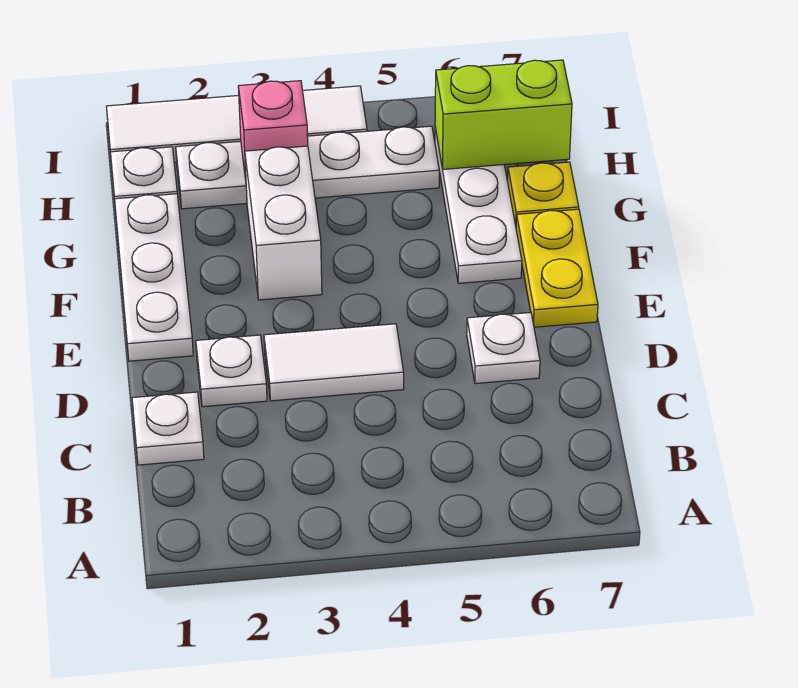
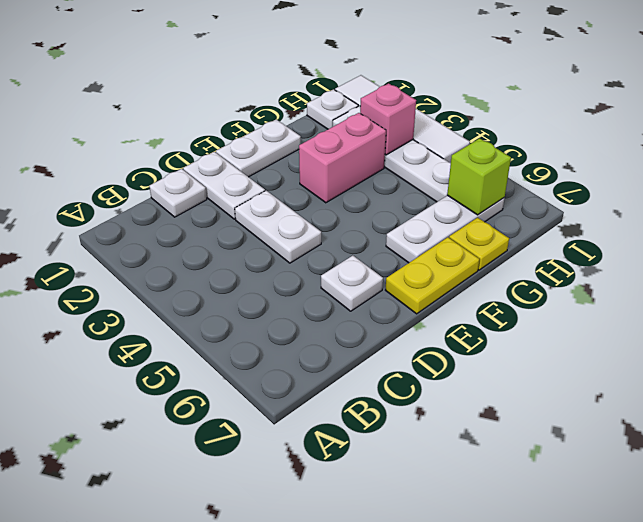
white plate D2 level 1 -> white plate D1:D2 level 1
white tile D3:D4 level 1 -> white plate D3:D4 level 1
white plate E1:G1 level 1 -> white plate E1:F1 level 1
white brick F3:G3 level 1 -> pink brick F3:G3 level 1
lime brick H6:H7 level 2 -> lime brick H6 level 2

